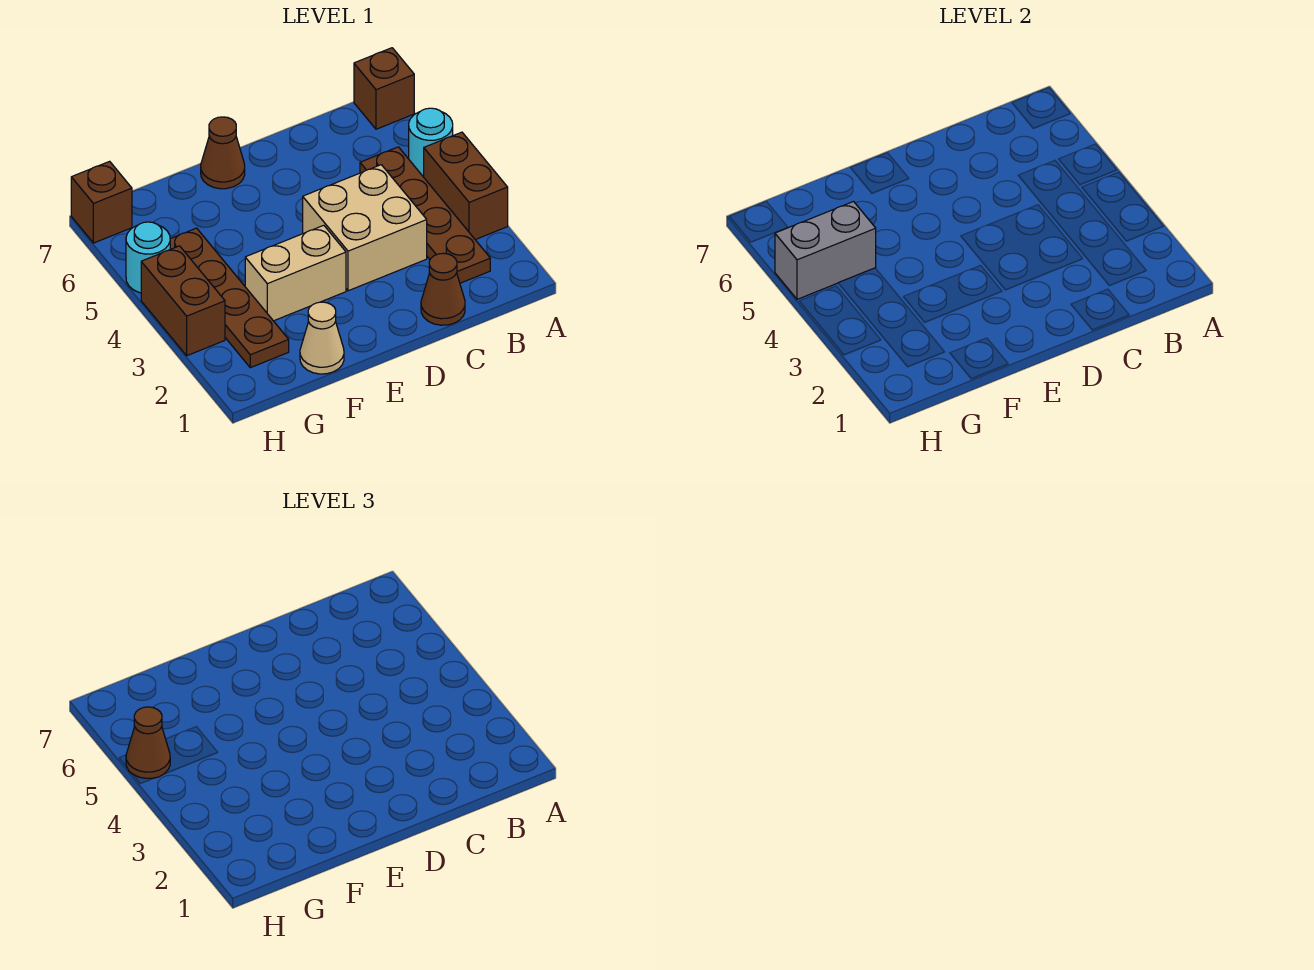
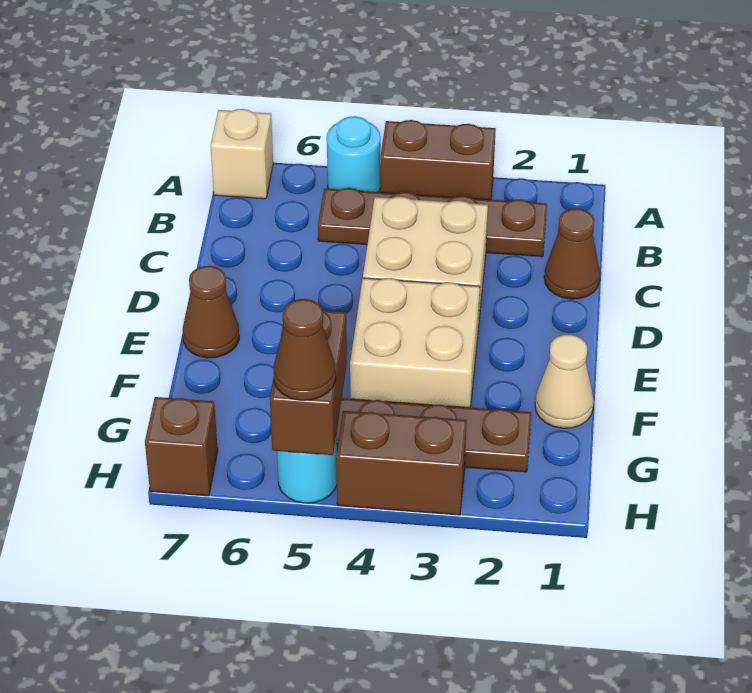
brown brick A7 level 1 -> tan brick A7 level 1
tan brick E3:F3 level 1 -> tan brick E3:F4 level 1
grey brick G5:H5 level 2 -> brown brick G5:H5 level 2

